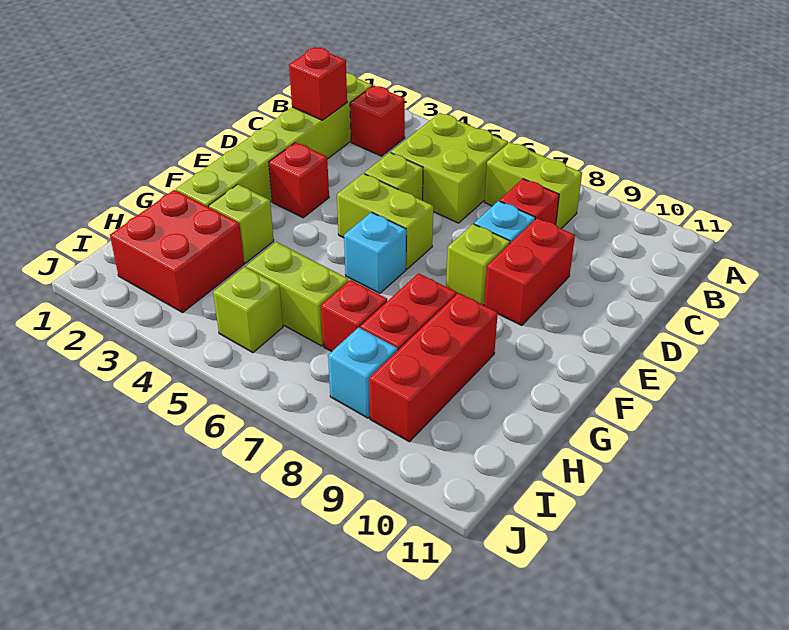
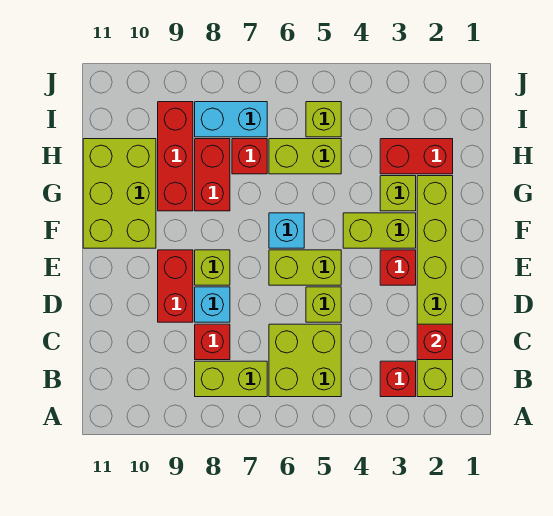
none -> lime brick F3:F4 level 1
none -> lime brick F10:H11 level 1
red brick H2:I3 level 1 -> red brick H2:H3 level 1
cyan brick I8 level 1 -> cyan brick I7:I8 level 1

